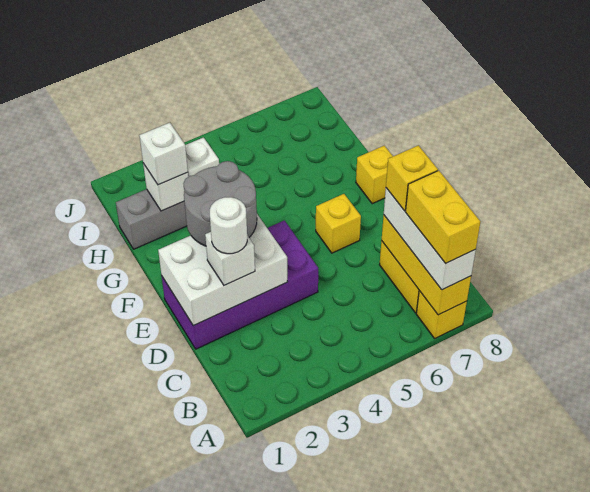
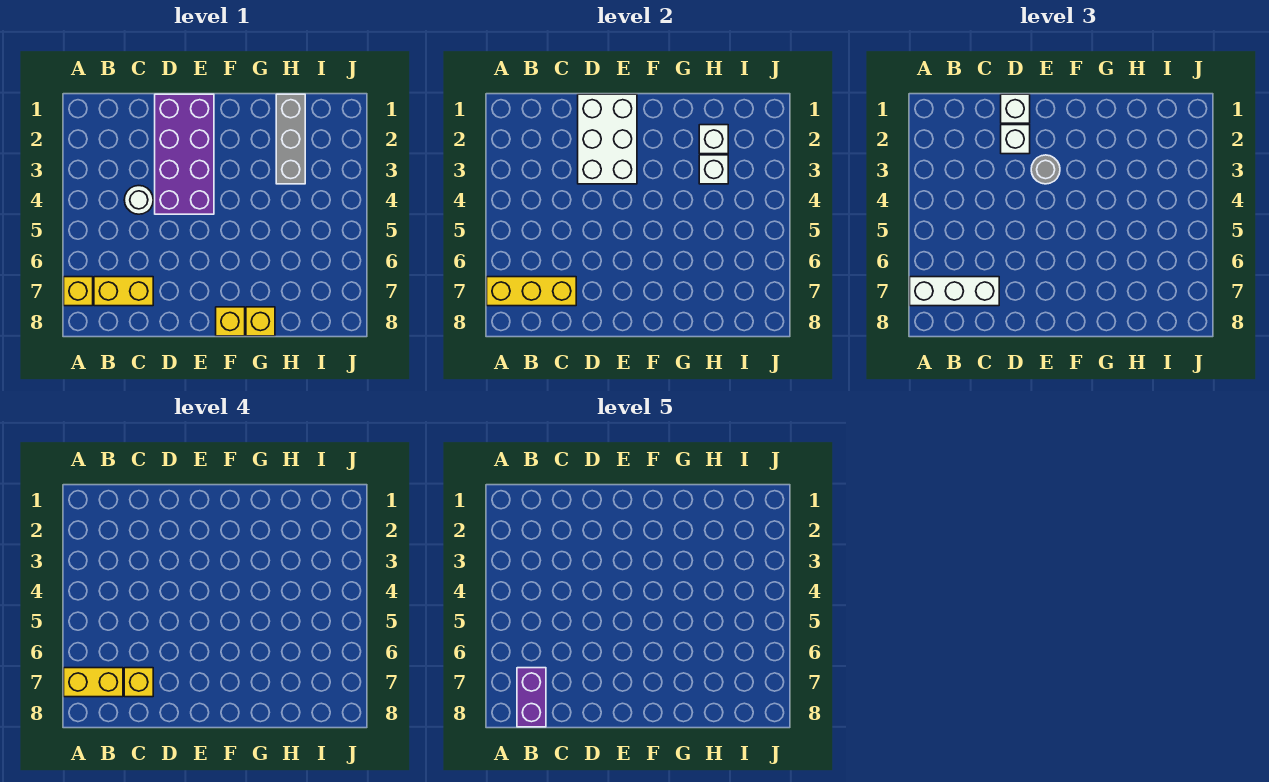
none -> purple brick B7:B8 level 5
white round brick D2 level 4 -> white round brick C4 level 1
grey round brick E2:F3 level 3 -> grey round brick E3 level 3
yellow brick E6 level 1 -> yellow brick G8 level 1
white brick H2 level 3 -> white brick D1 level 3

